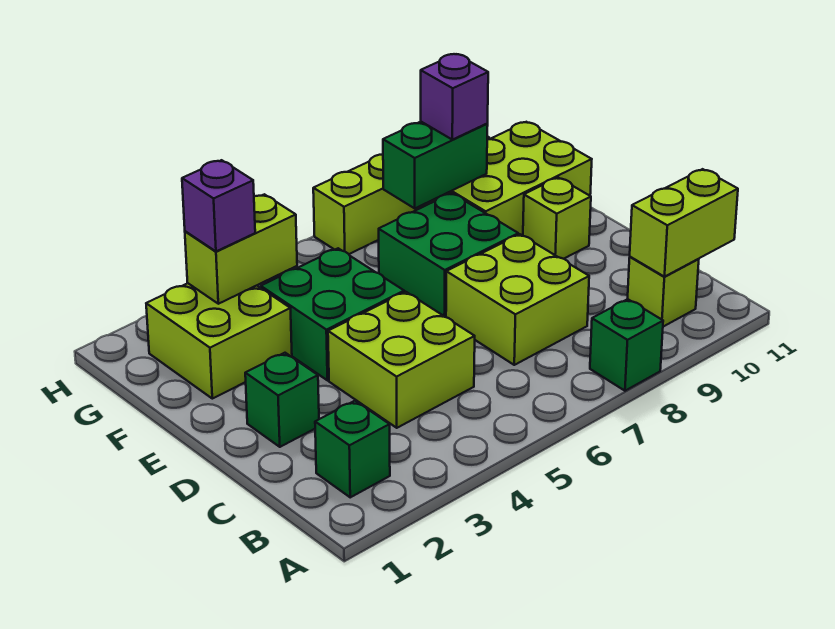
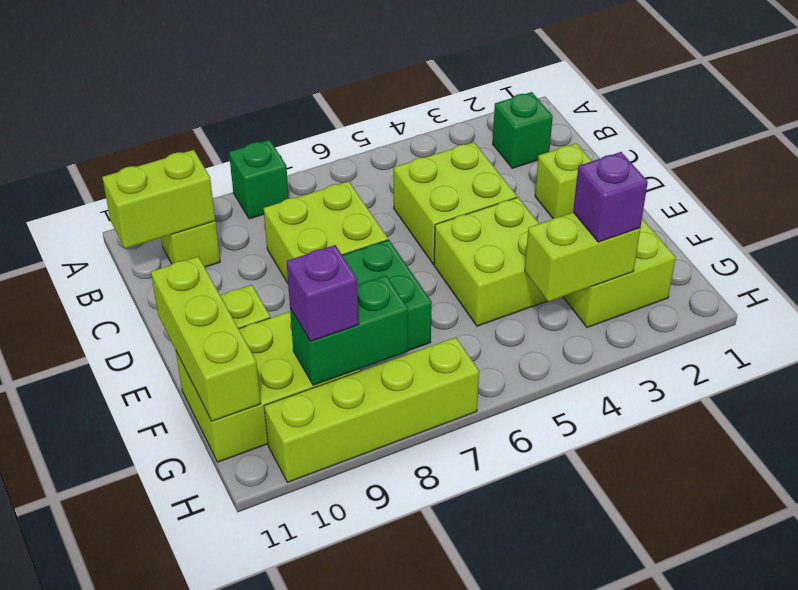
green brick D2 level 1 -> lime brick D2 level 1
green brick E4:F5 level 1 -> lime brick E4:F5 level 1
none -> lime brick E11:G11 level 2

